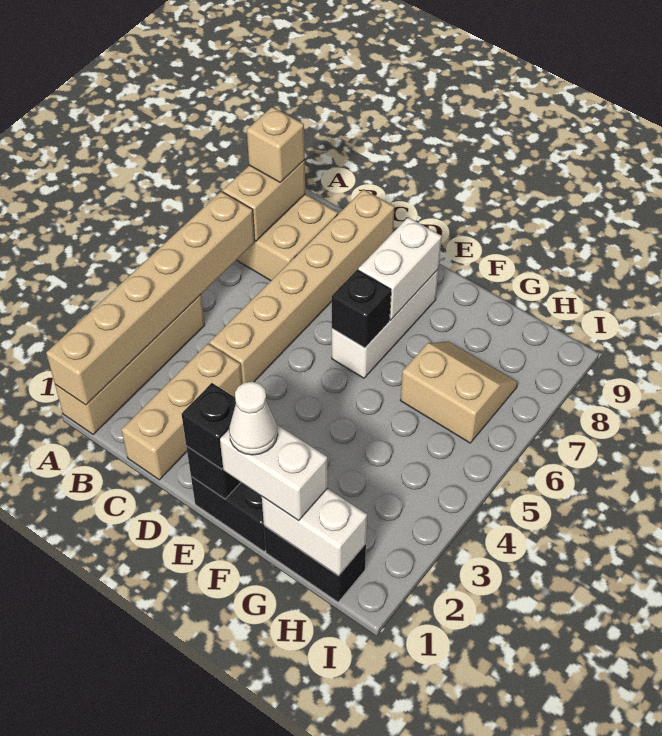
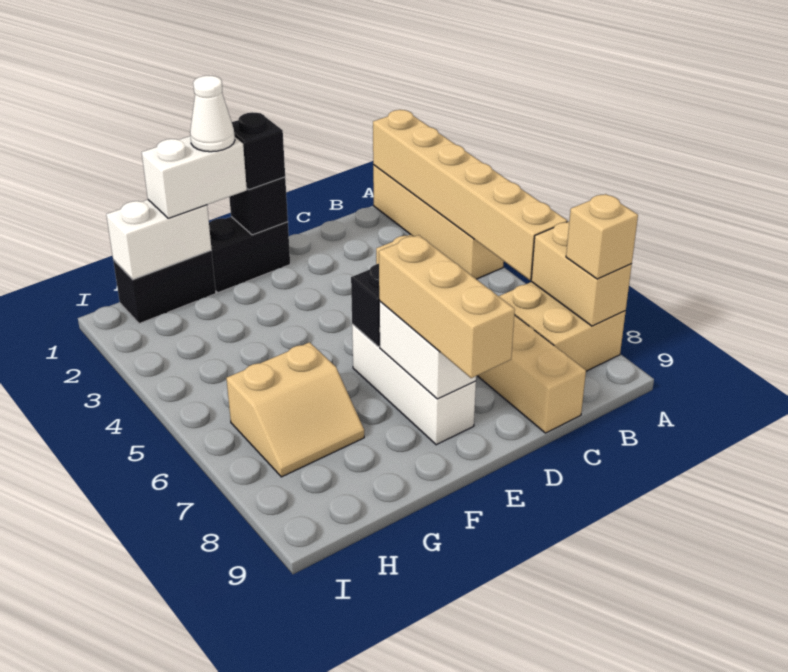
tan brick C1:C3 level 1 -> tan brick E7:E9 level 3

